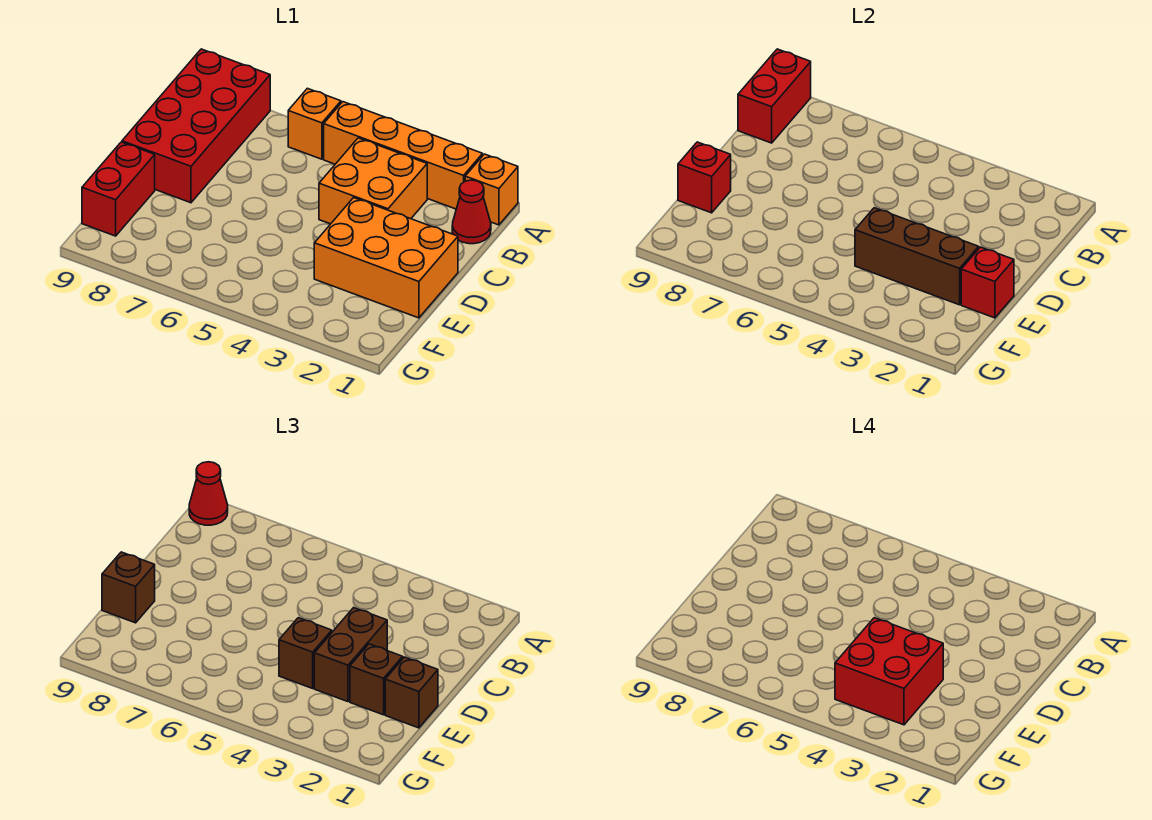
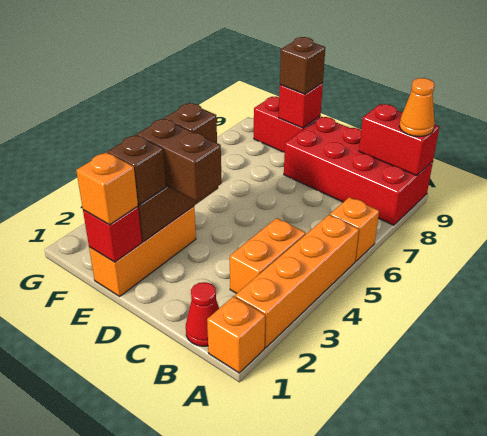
red cone A9 level 3 -> orange cone A9 level 3
orange brick B3:C4 level 1 -> orange brick B3:B4 level 1
orange brick D1:E3 level 1 -> orange brick E1:E3 level 1
brown brick E1 level 3 -> orange brick E1 level 3
red brick E3:F4 level 4 -> none

